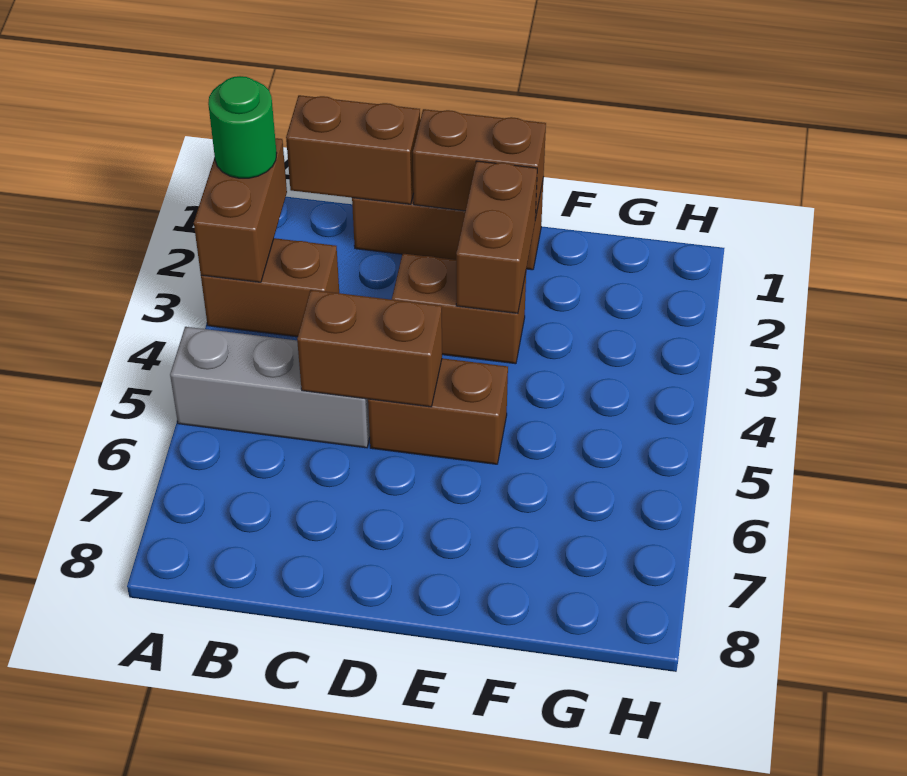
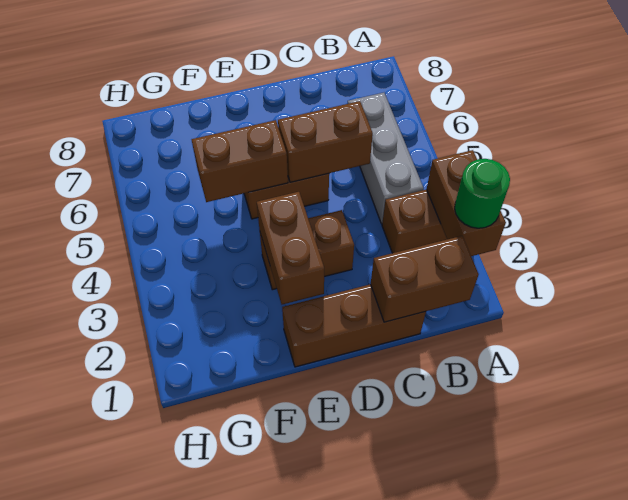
grey brick A5:C5 level 1 -> grey brick B4:B6 level 1
brown brick D1:E1 level 2 -> brown brick E5:F5 level 2

